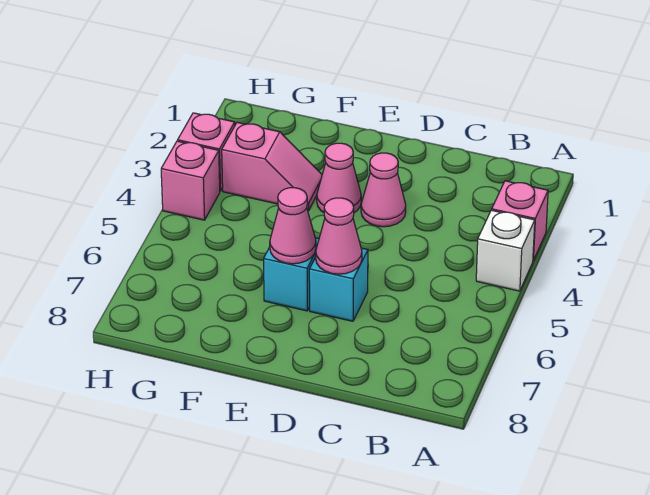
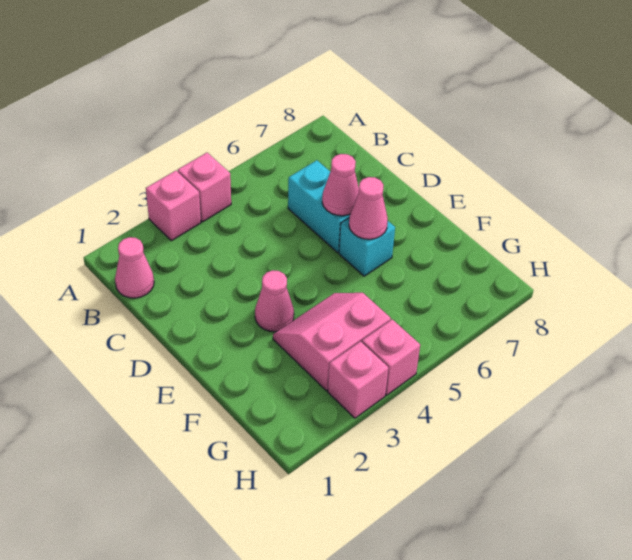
white brick A4 level 1 -> pink brick A4 level 1
pink cone D3 level 1 -> pink cone B1 level 1
cyan brick D6 level 1 -> cyan brick C6:D6 level 1
pink slope F3:G3 level 1 top G -> pink slope F3:G4 level 1 top G

